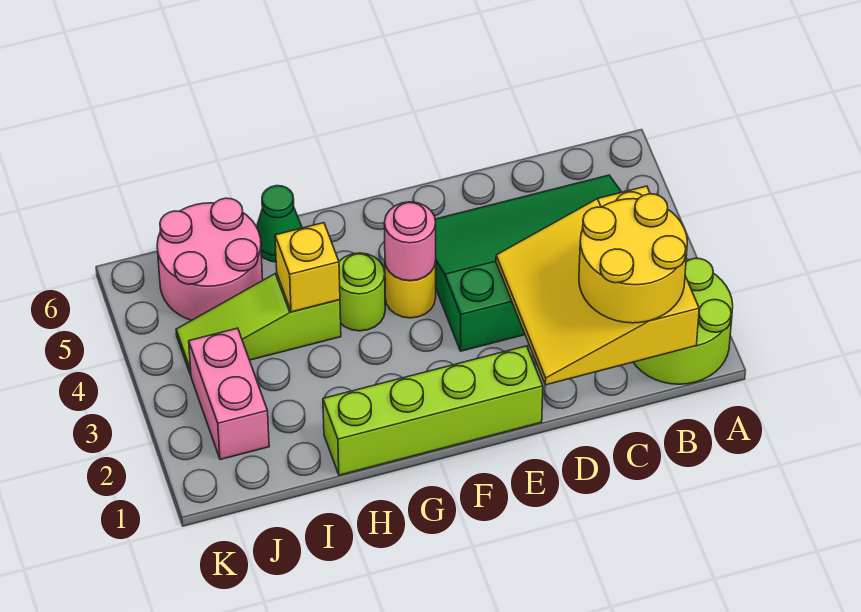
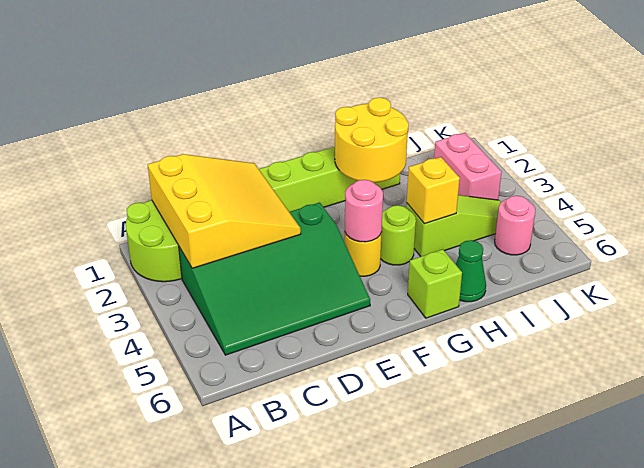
yellow round brick B1:C2 level 3 -> yellow round brick G1:H2 level 2
none -> lime brick G6 level 1
pink round brick I5:J6 level 1 -> pink round brick J5 level 1

